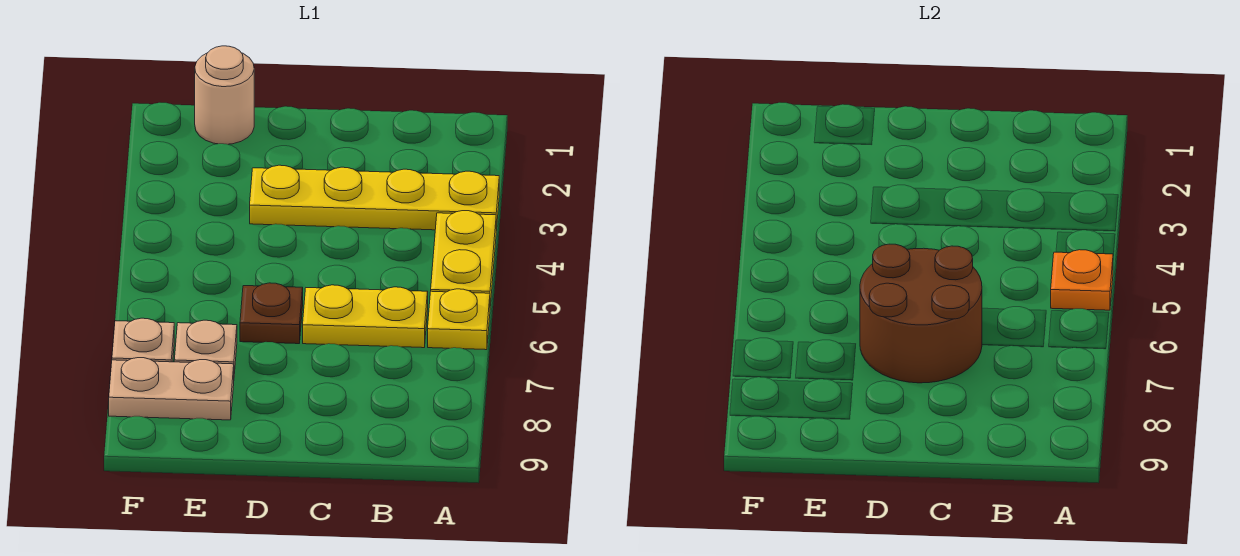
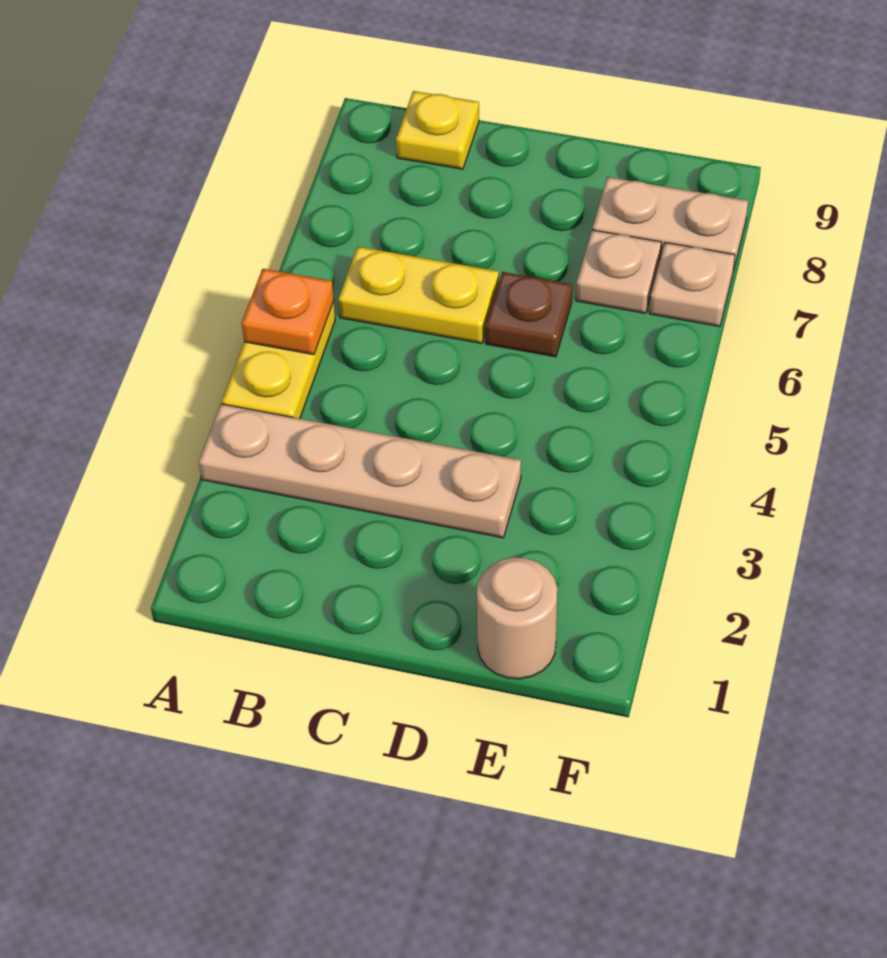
yellow plate A3:D3 level 1 -> tan plate A3:D3 level 1
yellow plate A6 level 1 -> yellow plate B9 level 1
brown round brick C6:D7 level 2 -> none

